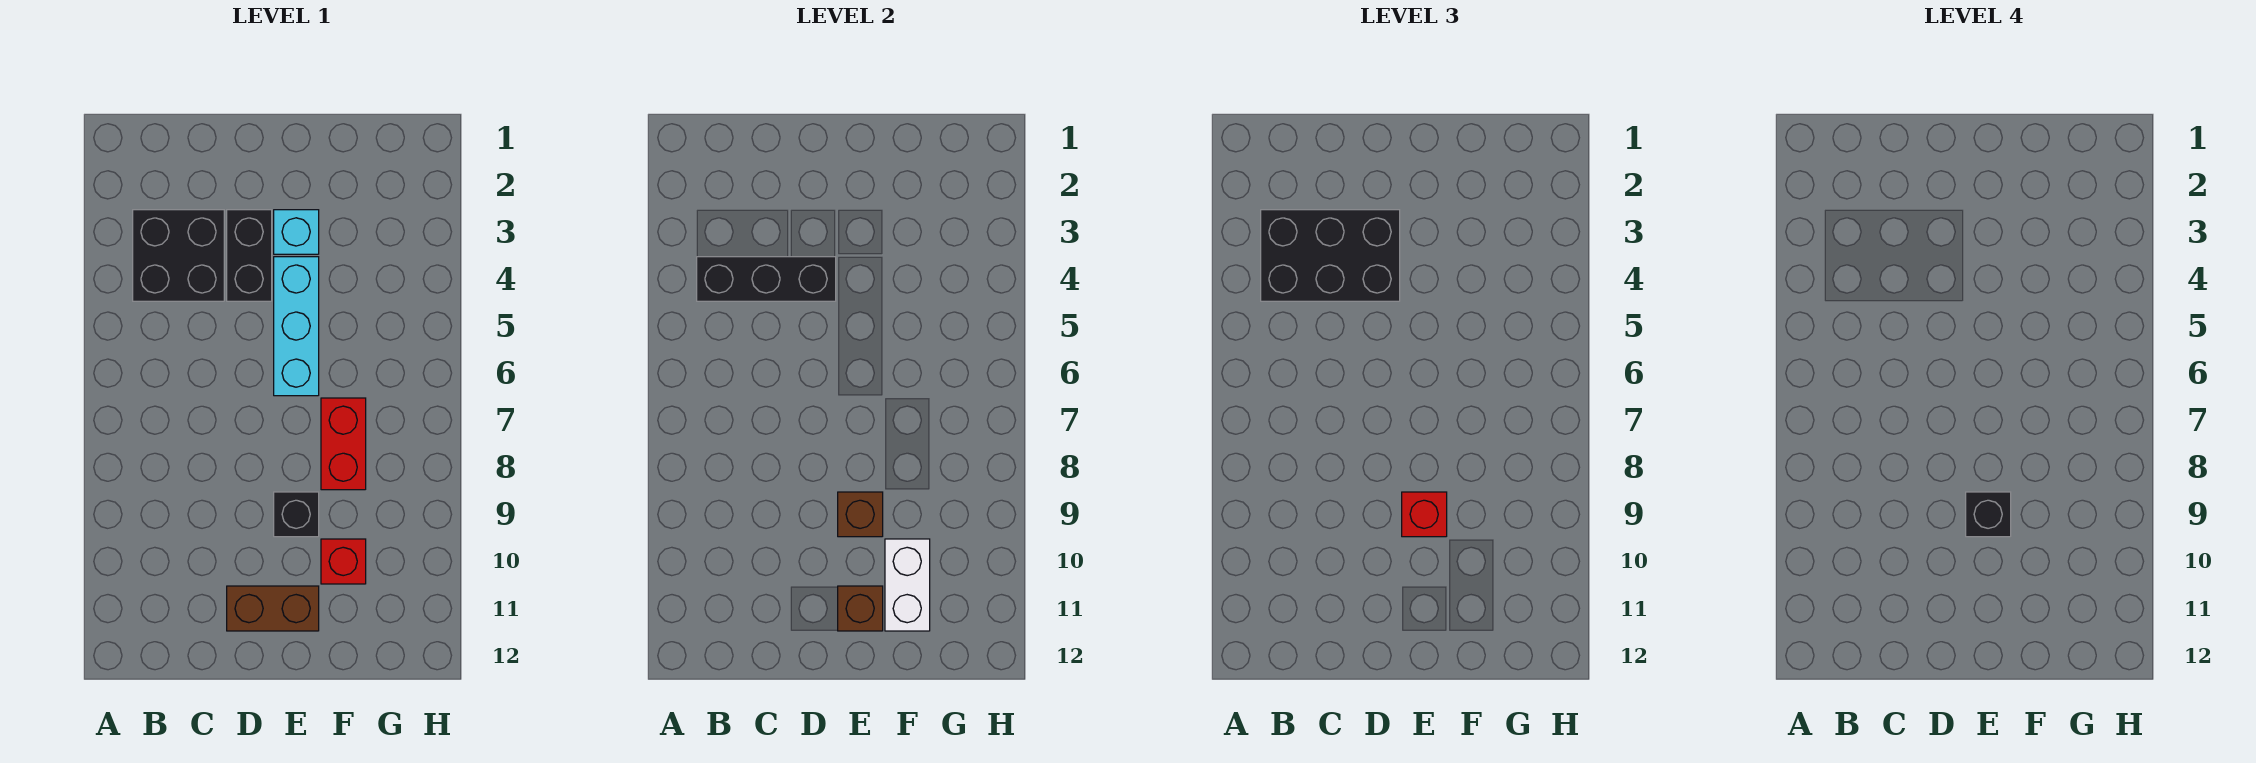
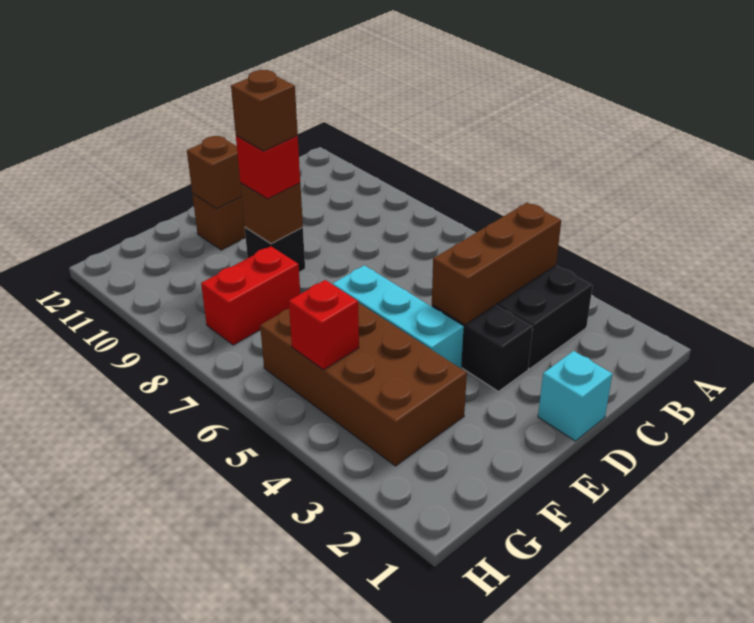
black brick B3:D4 level 3 -> none
black brick B4:D4 level 2 -> brown brick B4:D4 level 2
cyan brick E3 level 1 -> cyan brick D1 level 1
black brick E9 level 4 -> brown brick E9 level 4
none -> brown brick F3:G6 level 1
red brick F7:F8 level 1 -> red brick F8:G8 level 1
red brick F10 level 1 -> red brick G5 level 2
white brick F10:F11 level 2 -> none

